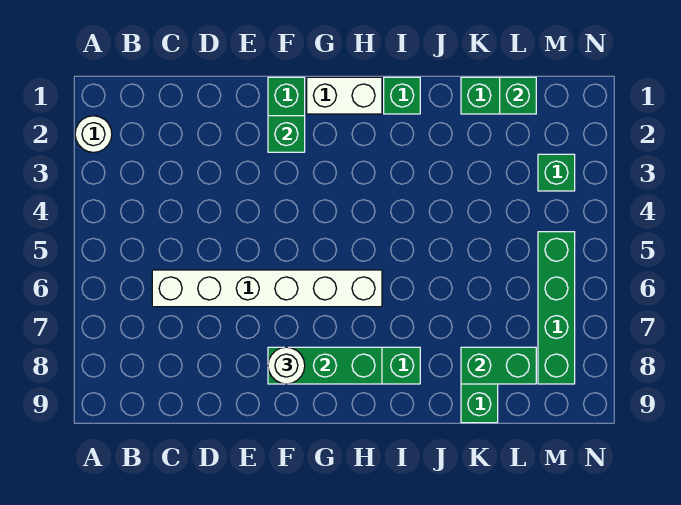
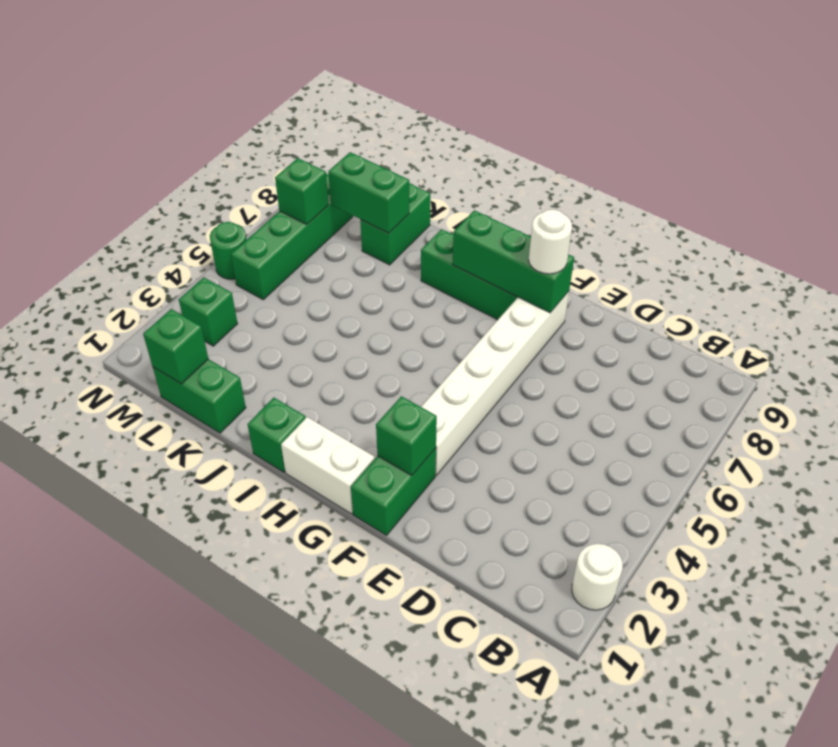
white brick C6:H6 level 1 -> white brick F3:F8 level 1
none -> green brick M7 level 2
none -> green round brick N5 level 1

